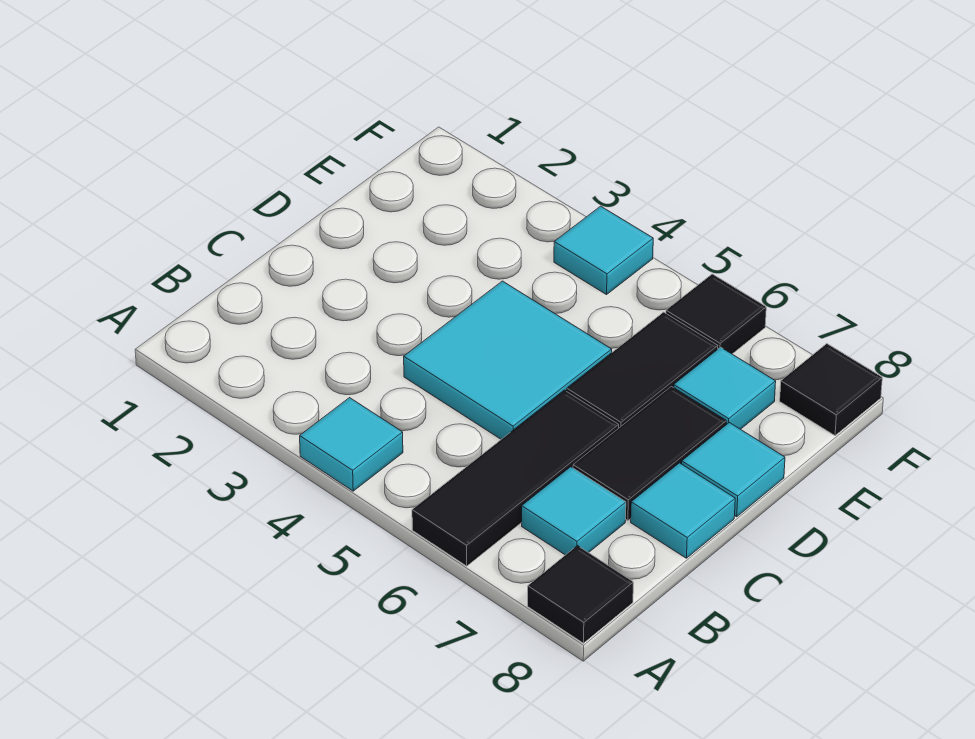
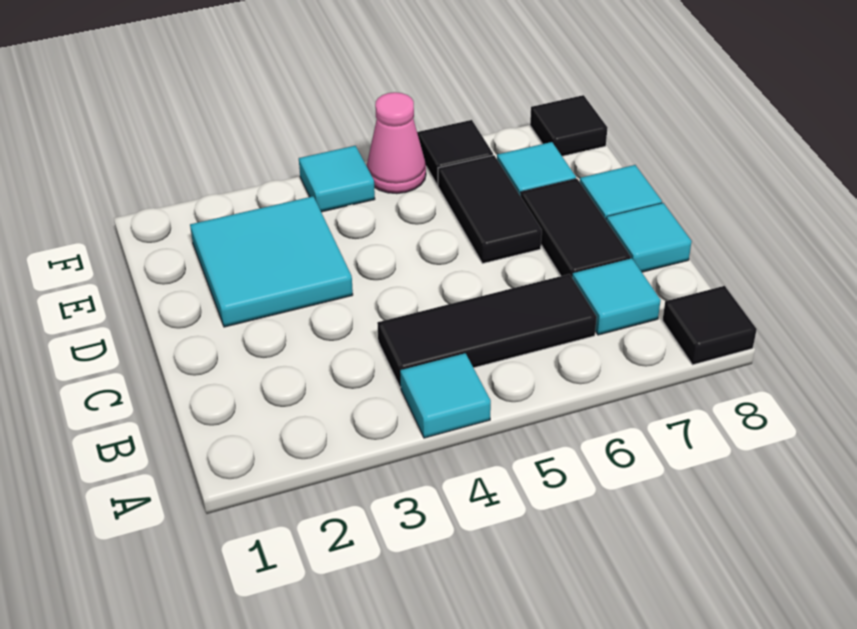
black tile A6:C6 level 1 -> black tile B4:B6 level 1
cyan tile C4:D5 level 1 -> cyan tile D2:E3 level 1
none -> pink cone F5 level 1

